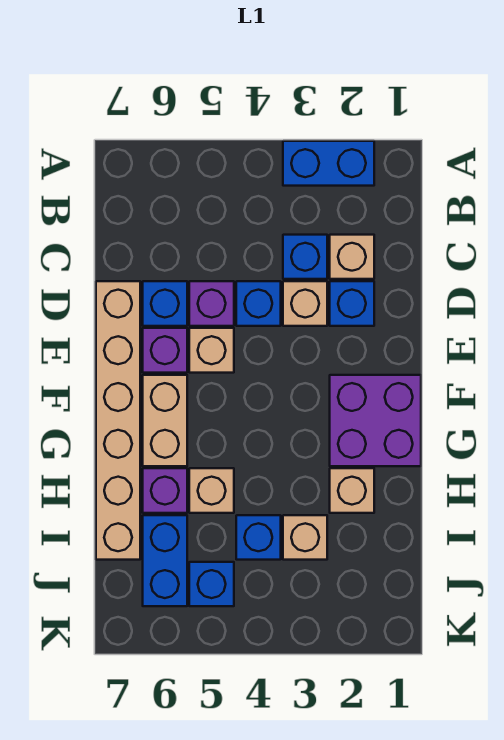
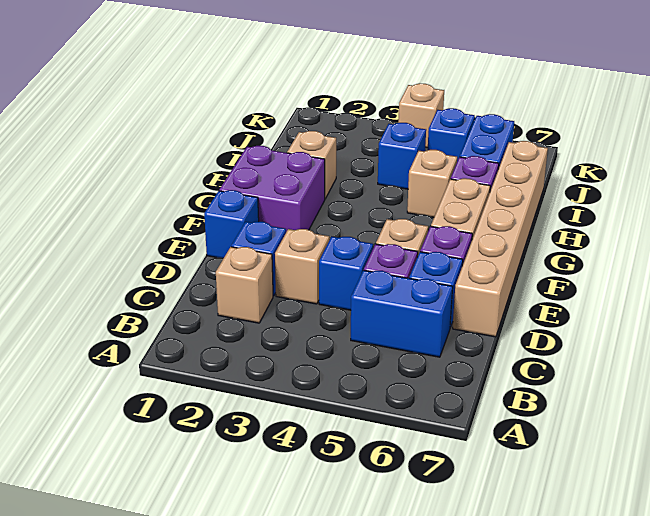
blue brick A2:A3 level 1 -> blue brick C5:C6 level 1
blue brick C3 level 1 -> blue brick E1 level 1
tan brick I3 level 1 -> tan brick K4 level 1

